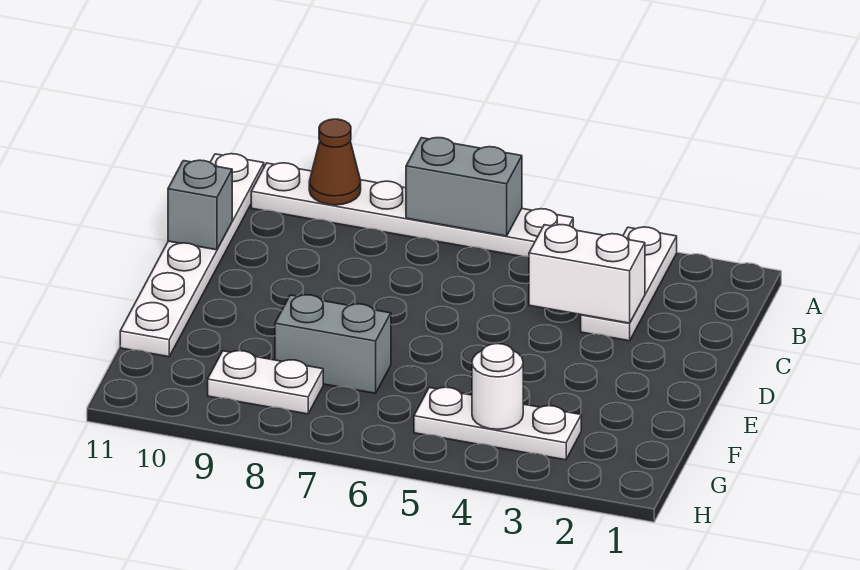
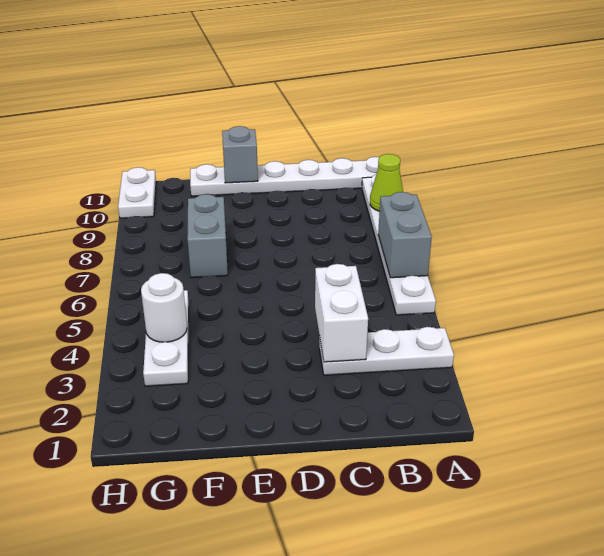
brown cone A9 level 2 -> lime cone A9 level 2
grey brick C11 level 2 -> grey brick E11 level 2
white plate G8:G9 level 1 -> white plate H10:H11 level 1

